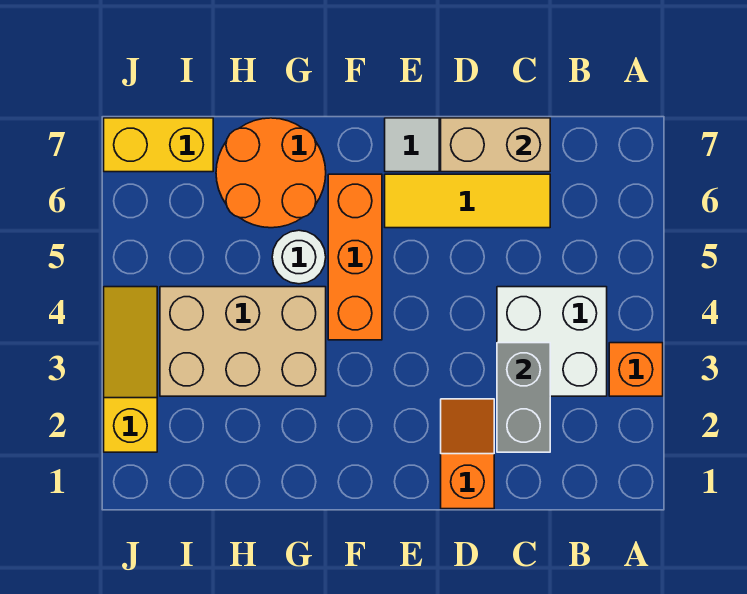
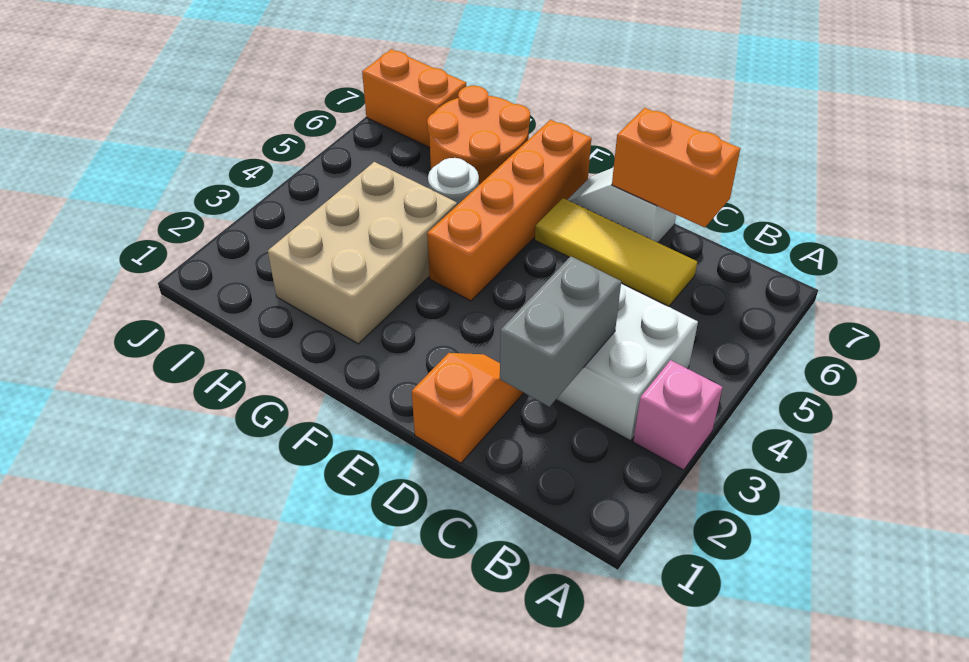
orange brick A3 level 1 -> pink brick A3 level 1
tan brick C7:D7 level 2 -> orange brick C7:D7 level 2
orange brick F4:F6 level 1 -> orange brick F4:F7 level 1
tan brick G3:I4 level 1 -> tan brick G2:H4 level 1
yellow brick I7:J7 level 1 -> orange brick I7:J7 level 1
yellow slope J2:J4 level 1 top 2 -> none

